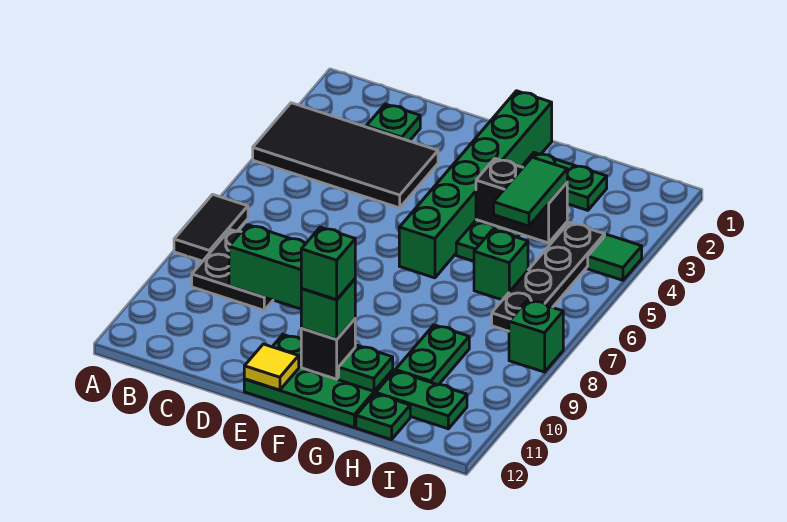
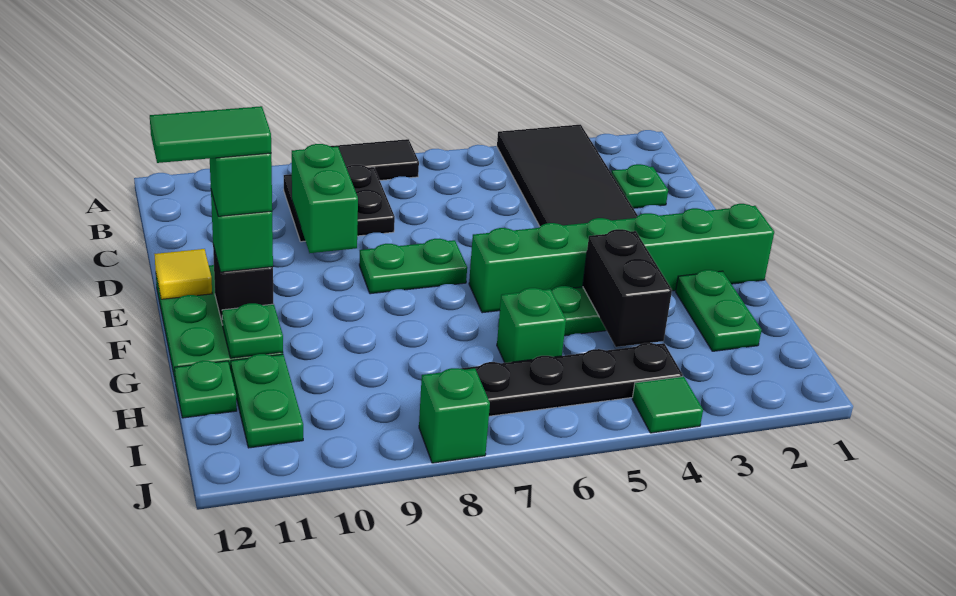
green tile H4:H5 level 3 -> green tile F11:F12 level 5
green plate H9:H10 level 1 -> green plate E7:E8 level 1

